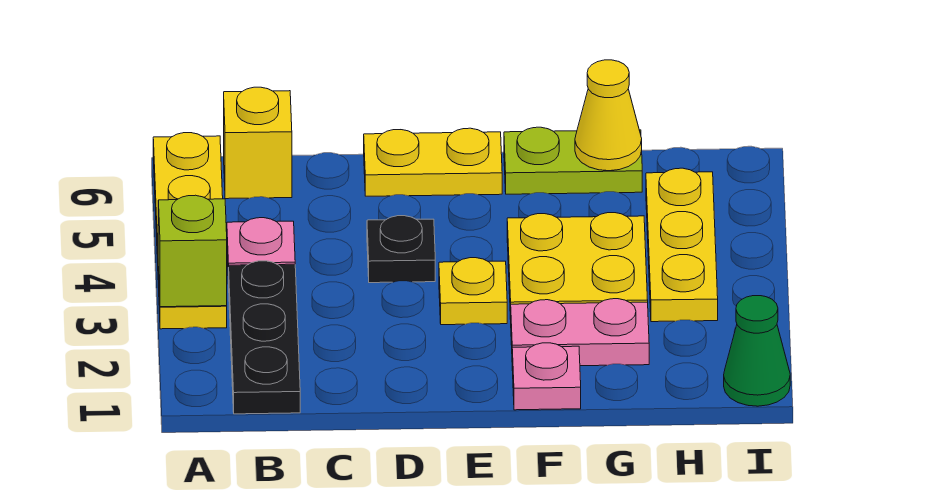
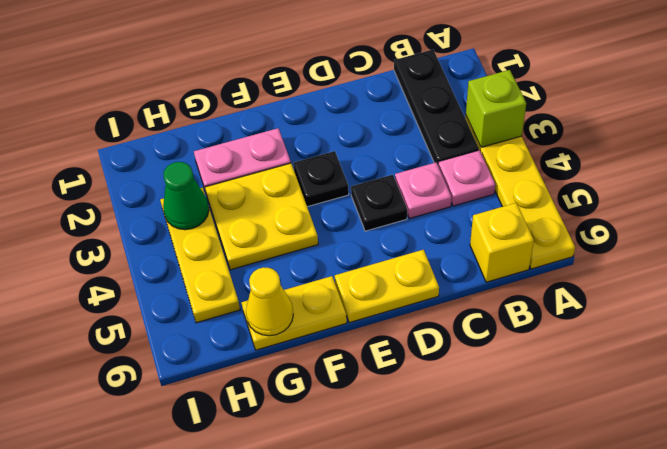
yellow plate E3 level 1 -> black plate E3 level 1
pink plate F1 level 1 -> pink plate C4 level 1
lime plate F6:G6 level 1 -> yellow plate F6:G6 level 1
green cone I1 level 1 -> green cone H3 level 2

